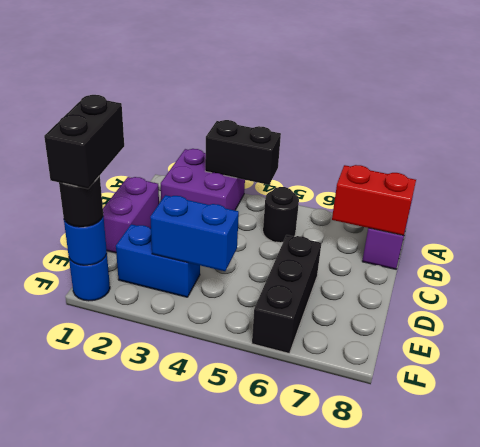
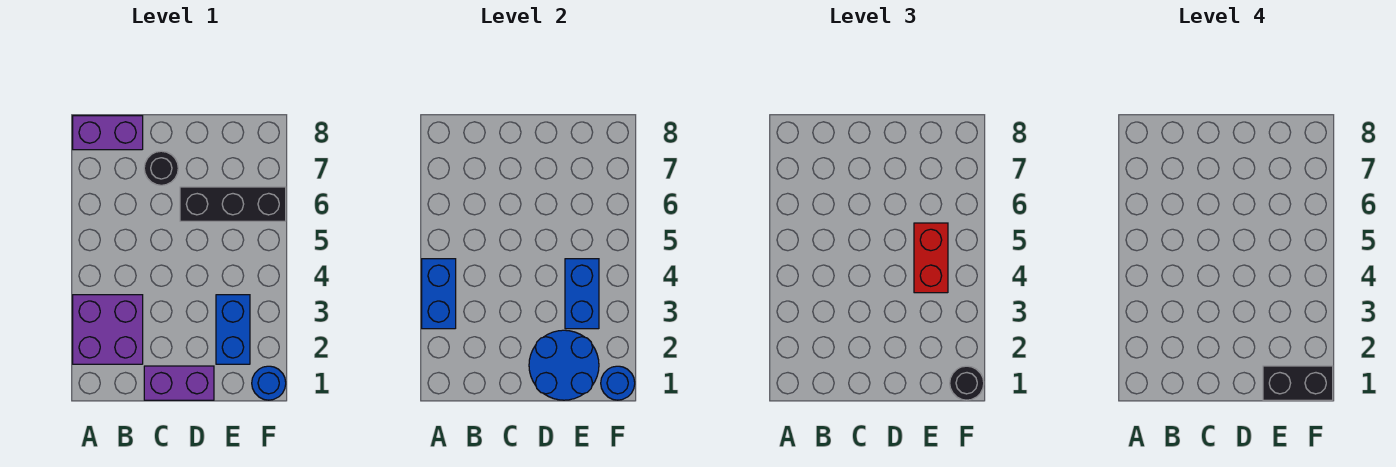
black brick A3:A4 level 2 -> blue brick A3:A4 level 2
black round brick B5 level 1 -> black round brick C7 level 1
red brick B7:B8 level 2 -> red brick E4:E5 level 3
none -> blue round brick D1:E2 level 2

